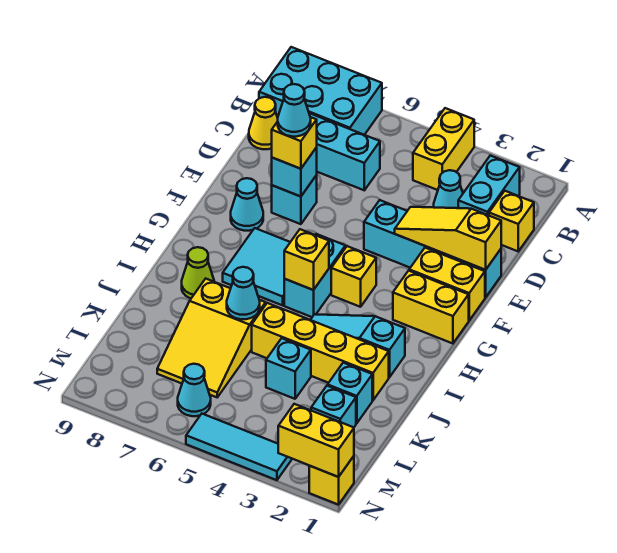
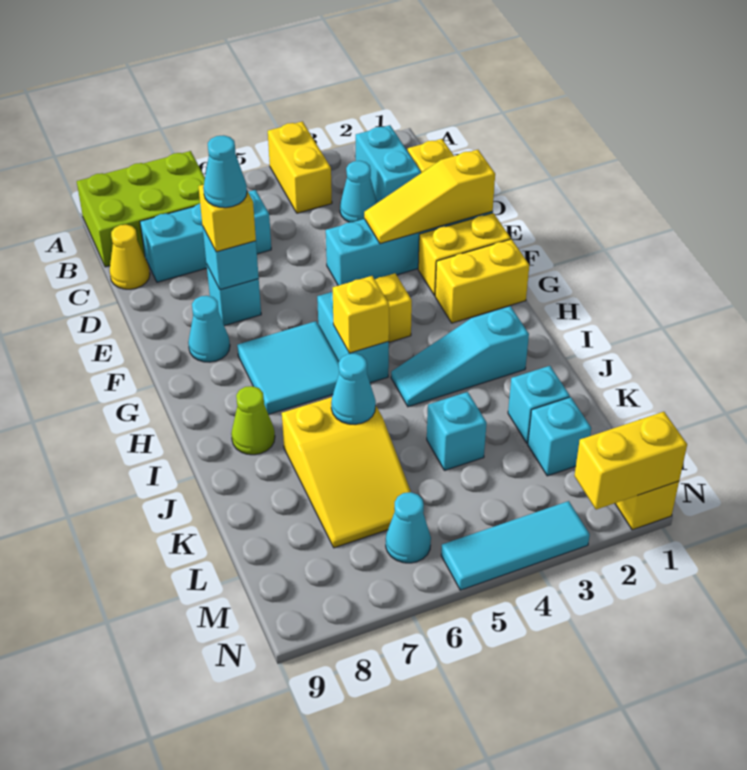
cyan brick A7:B9 level 1 -> lime brick A7:B9 level 1
yellow brick J2:J5 level 1 -> none

